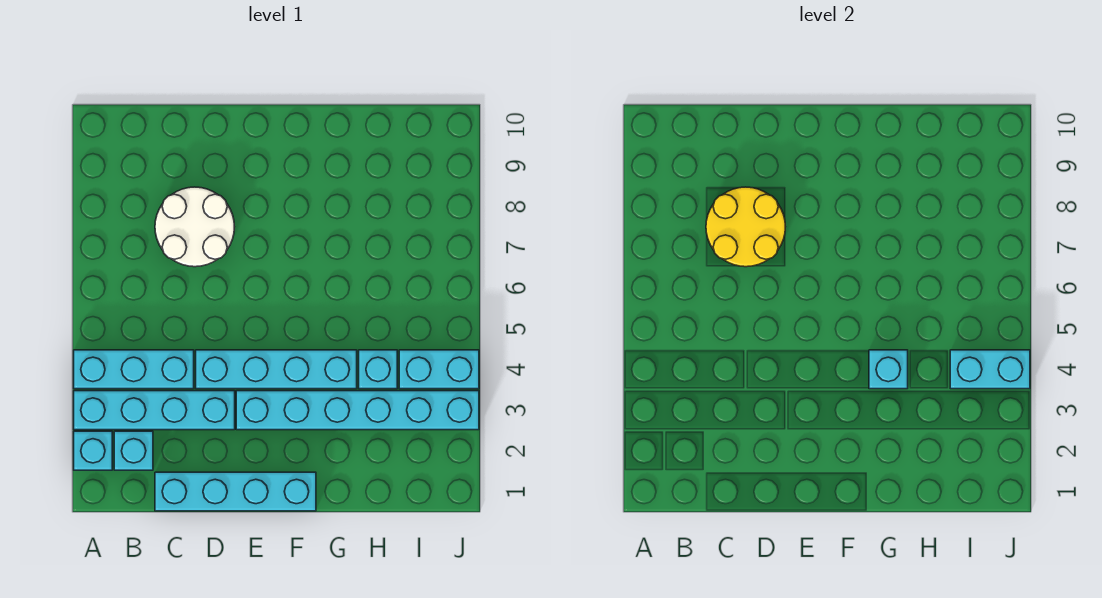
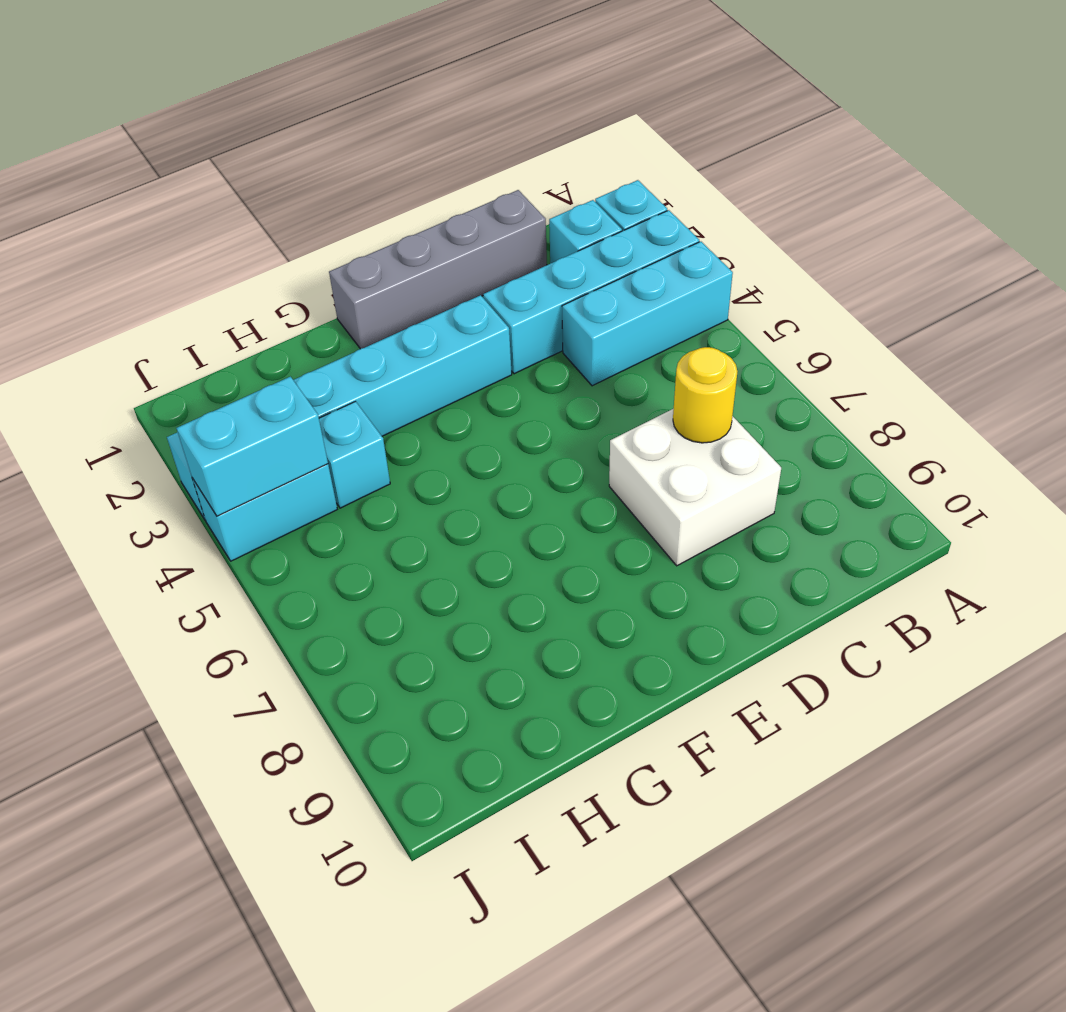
cyan brick C1:F1 level 1 -> grey brick C1:F1 level 1
white round brick C7:D8 level 1 -> white brick C7:D8 level 1
yellow round brick C7:D8 level 2 -> yellow round brick C7 level 2
cyan brick D4:G4 level 1 -> none
cyan brick G4 level 2 -> none

